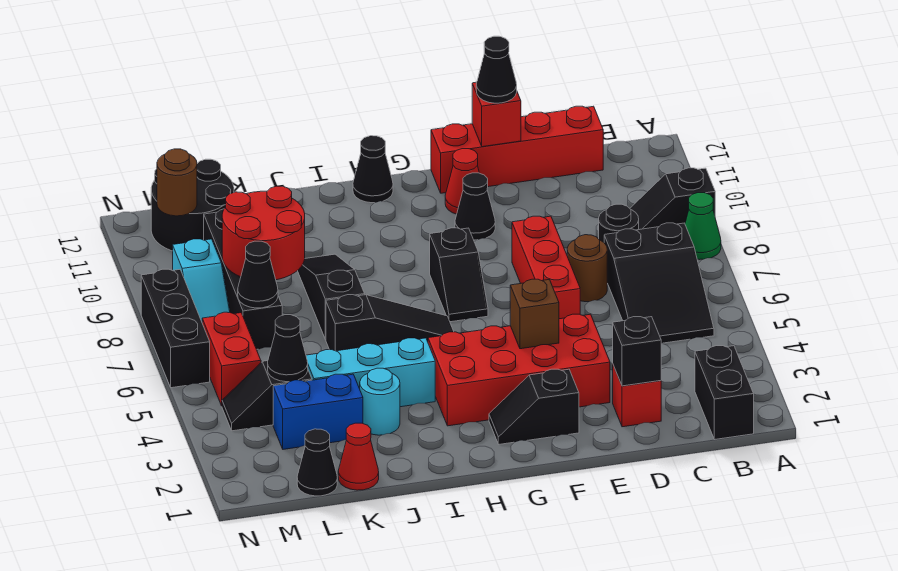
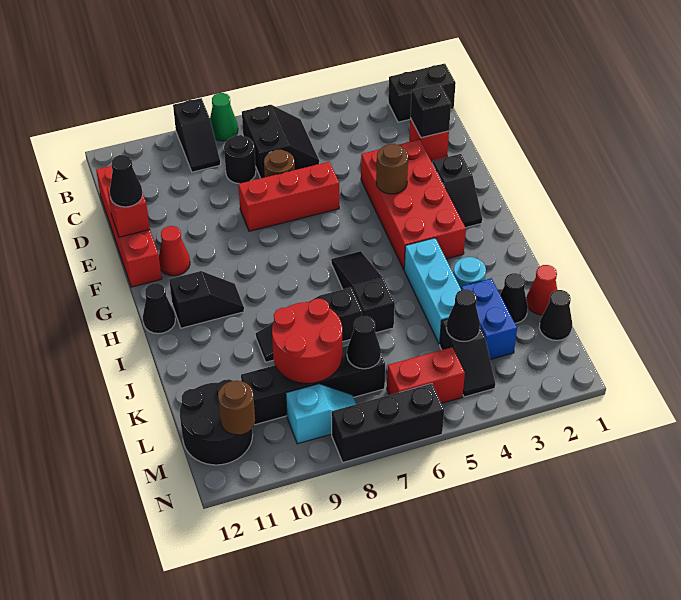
black slope B5:C7 level 1 top 7 -> black slope B6:C7 level 1 top 7
brown brick F4 level 2 -> brown round brick F4 level 2
black cone F10 level 1 -> black cone K2 level 1
black slope G7:G8 level 1 top 8 -> black slope H10:H11 level 1 top 11

